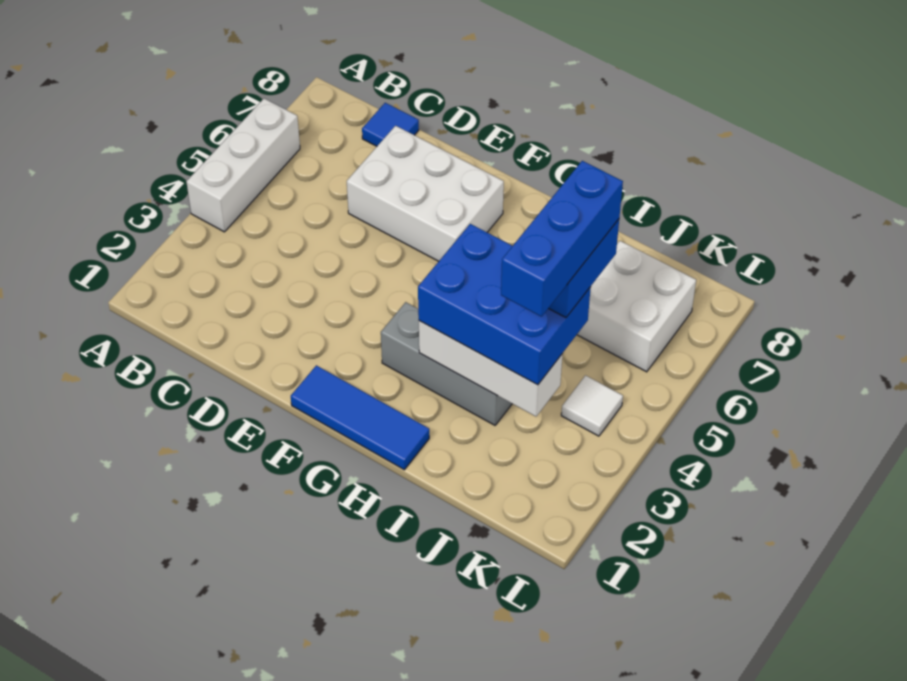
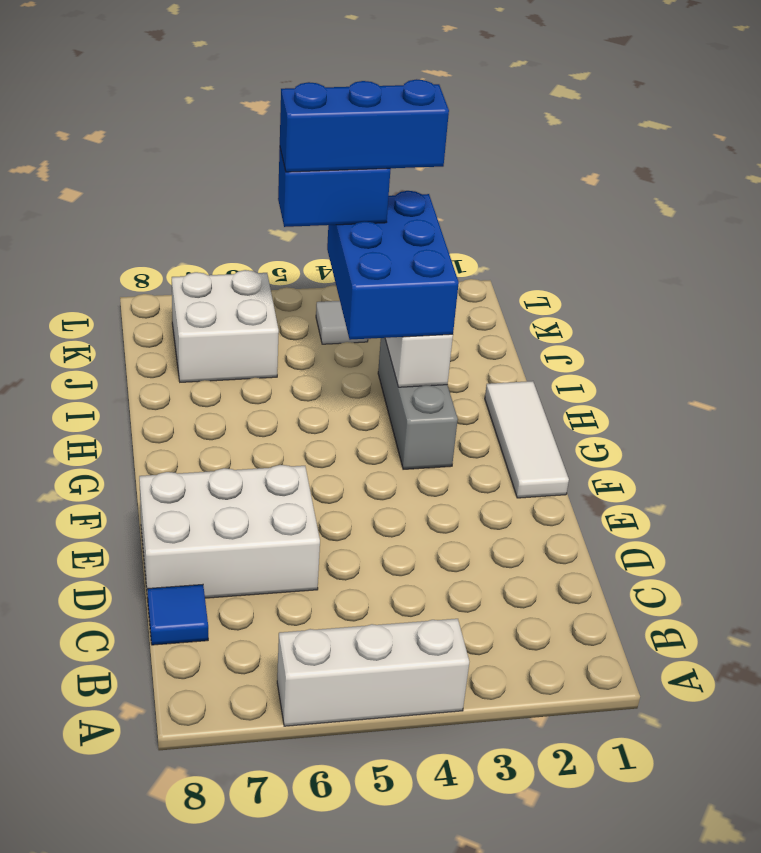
white brick D6:F7 level 1 -> white brick D6:E8 level 1
blue tile F1:H1 level 1 -> white tile F1:H1 level 1

